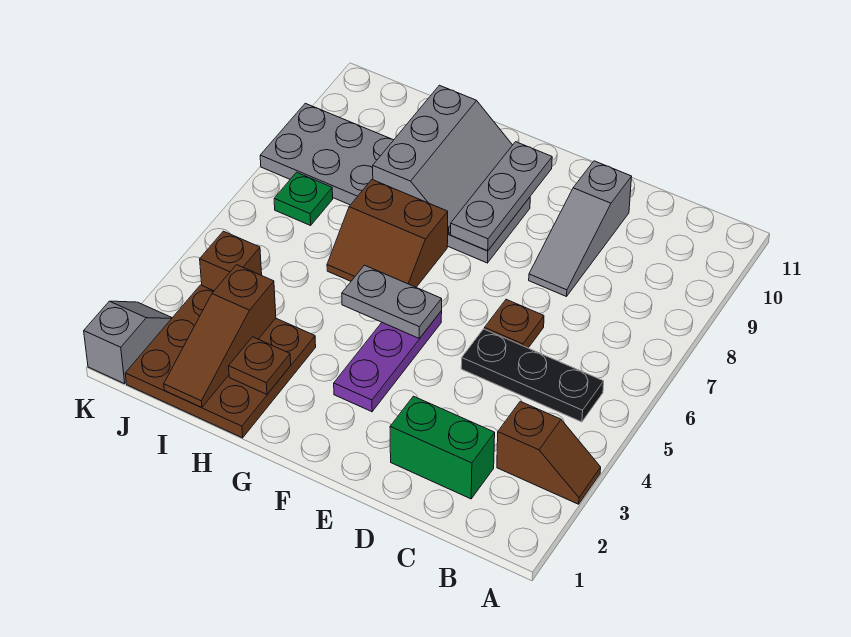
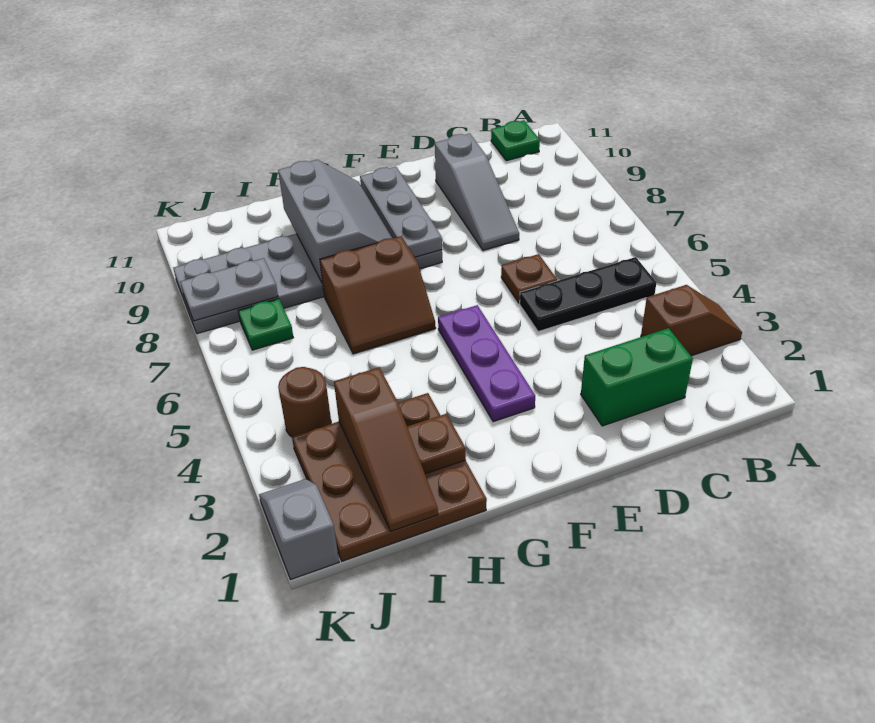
none -> green plate B11 level 1
grey plate F5:G5 level 2 -> grey plate J8:K8 level 2
brown brick J4 level 1 -> brown round brick J4 level 1

